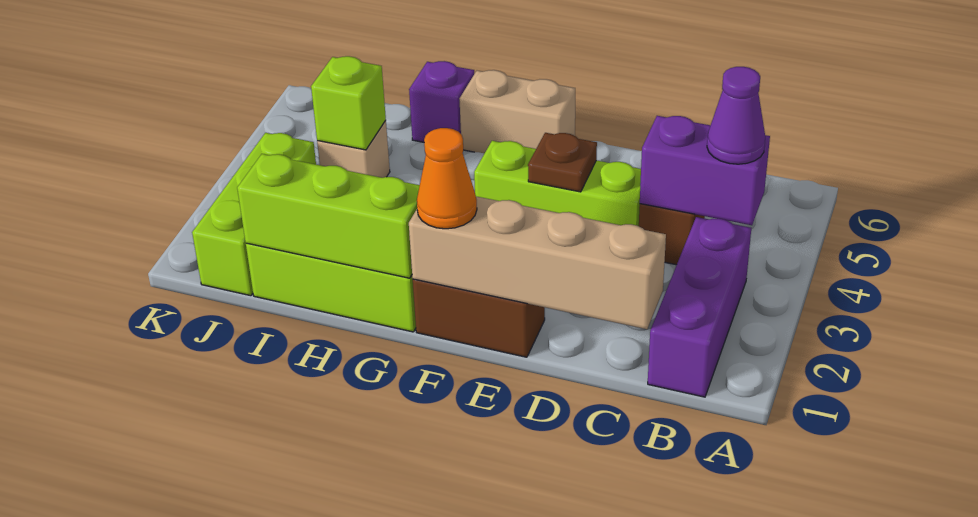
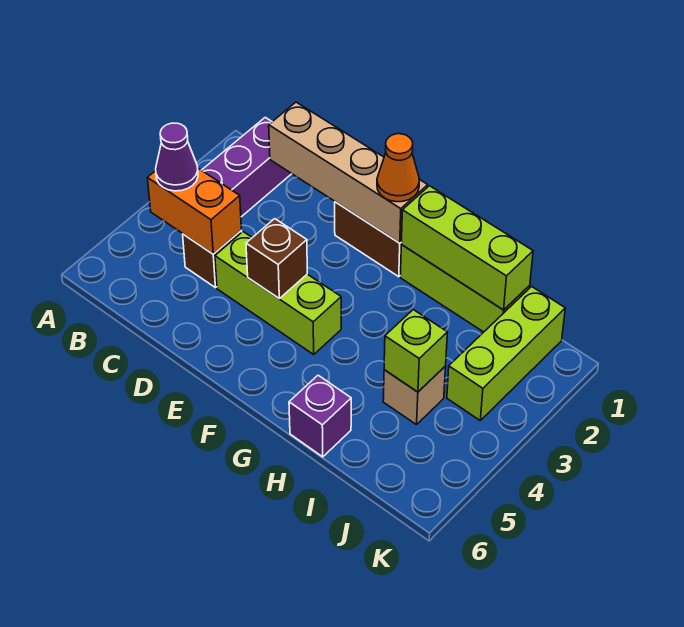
purple brick B4:C4 level 2 -> orange brick B4:C4 level 2
brown plate E4 level 2 -> brown brick E4 level 2
tan brick F6:G6 level 1 -> none

